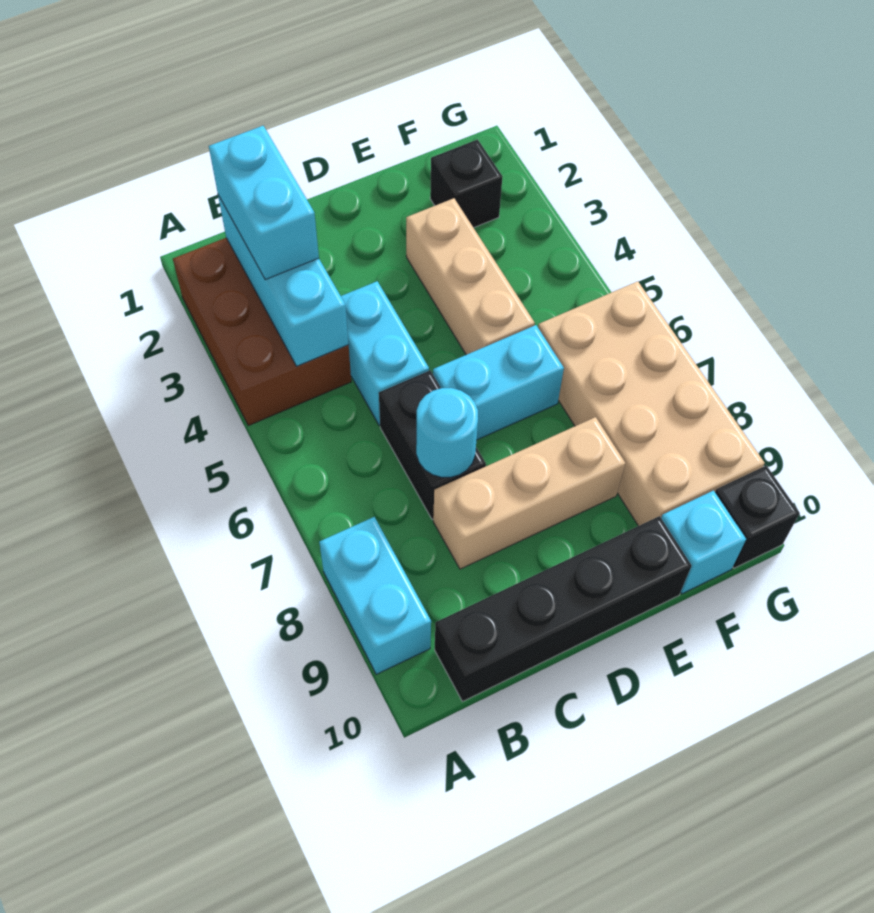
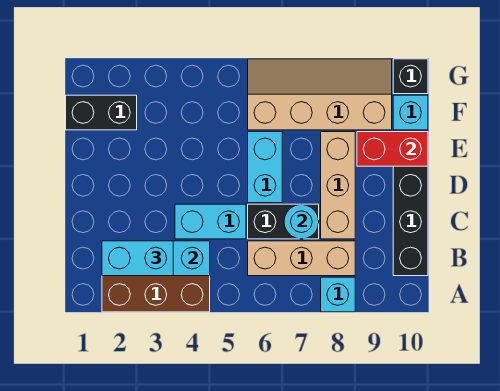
cyan brick A8:A9 level 1 -> cyan brick A8 level 1
tan brick E3:E5 level 1 -> tan brick B6:B8 level 1
none -> red brick E9:E10 level 2
black brick F2 level 1 -> black brick F1:F2 level 1
tan brick F6:G9 level 1 -> tan slope F6:G9 level 1 top F

